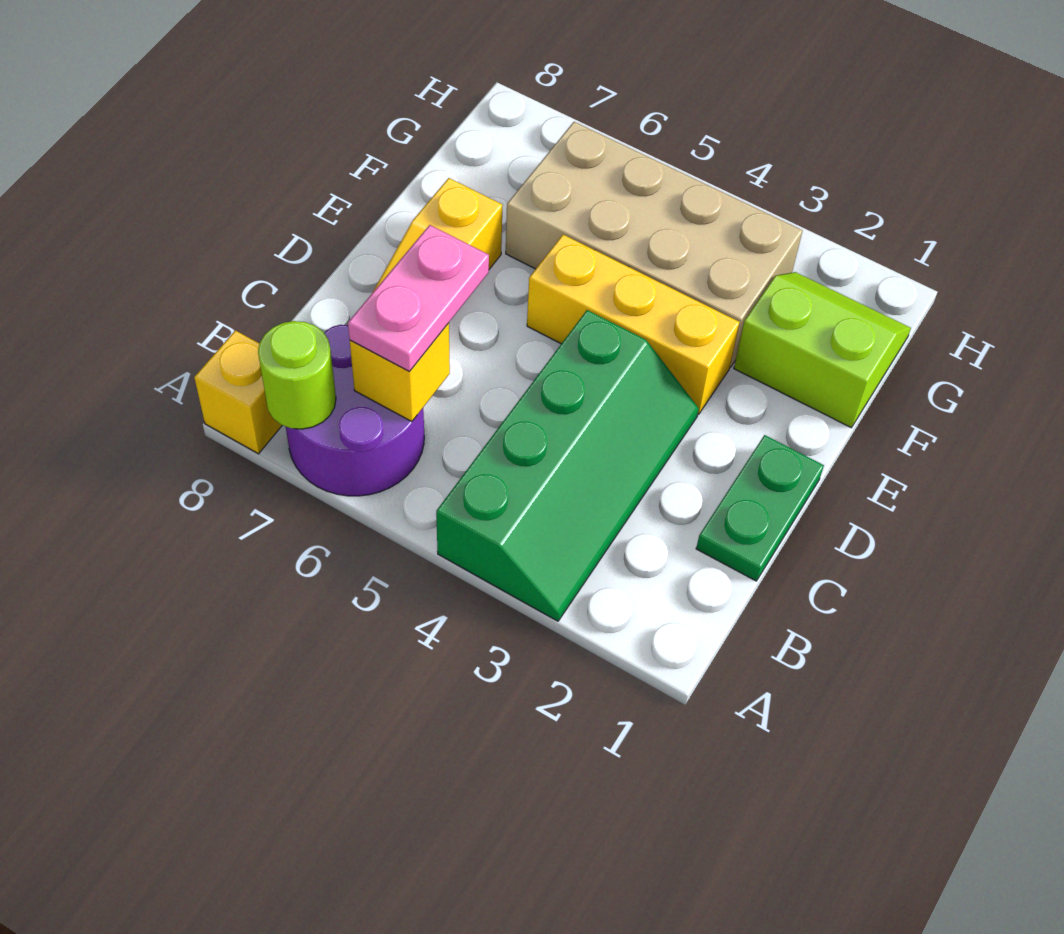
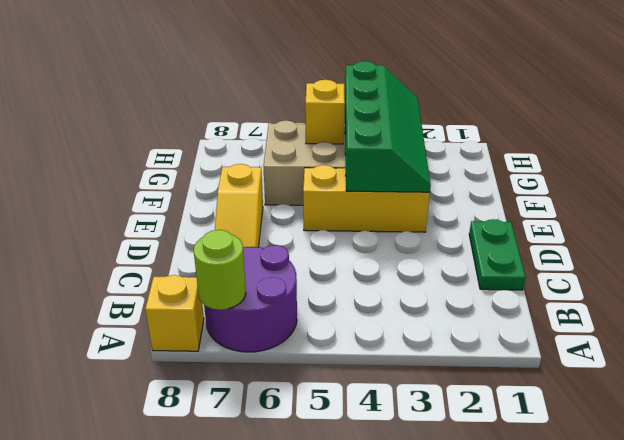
green slope A3:D4 level 1 top 4 -> green slope E3:H4 level 2 top 4
yellow brick B6 level 2 -> yellow brick G5 level 2
pink plate B6:C6 level 3 -> none
lime slope F1:G2 level 1 top F -> none

